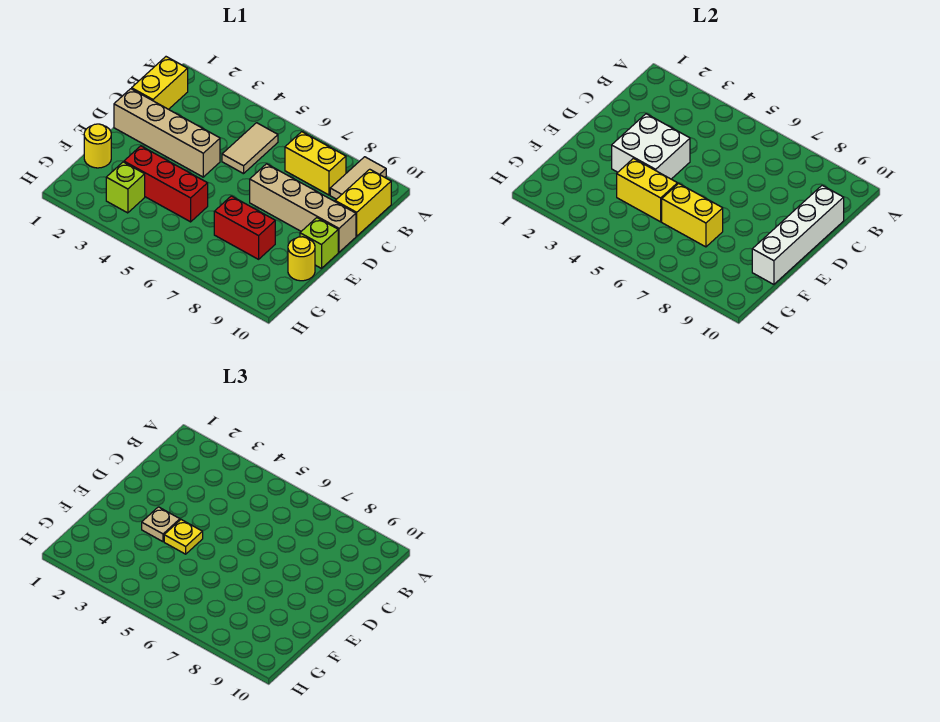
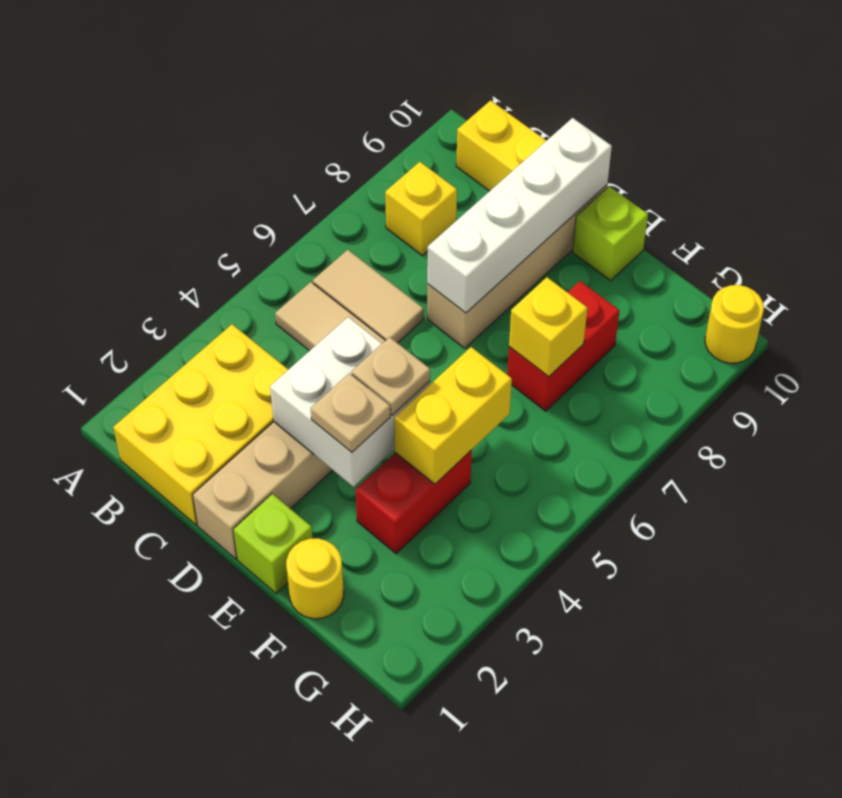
tan tile A9:B9 level 1 -> tan tile B6:C6 level 1
yellow brick B1:C1 level 1 -> yellow brick B1:C3 level 1
yellow brick B7:B8 level 1 -> yellow brick B8 level 1
white brick C10:F10 level 2 -> white brick D7:D10 level 2
yellow plate E4 level 3 -> tan plate E4 level 3
red brick F3:F5 level 1 -> red brick F3:F4 level 1
yellow brick F6:F7 level 2 -> yellow brick F7 level 2
yellow round brick F10 level 1 -> yellow round brick H10 level 1
lime brick G3 level 1 -> lime brick E1 level 1

